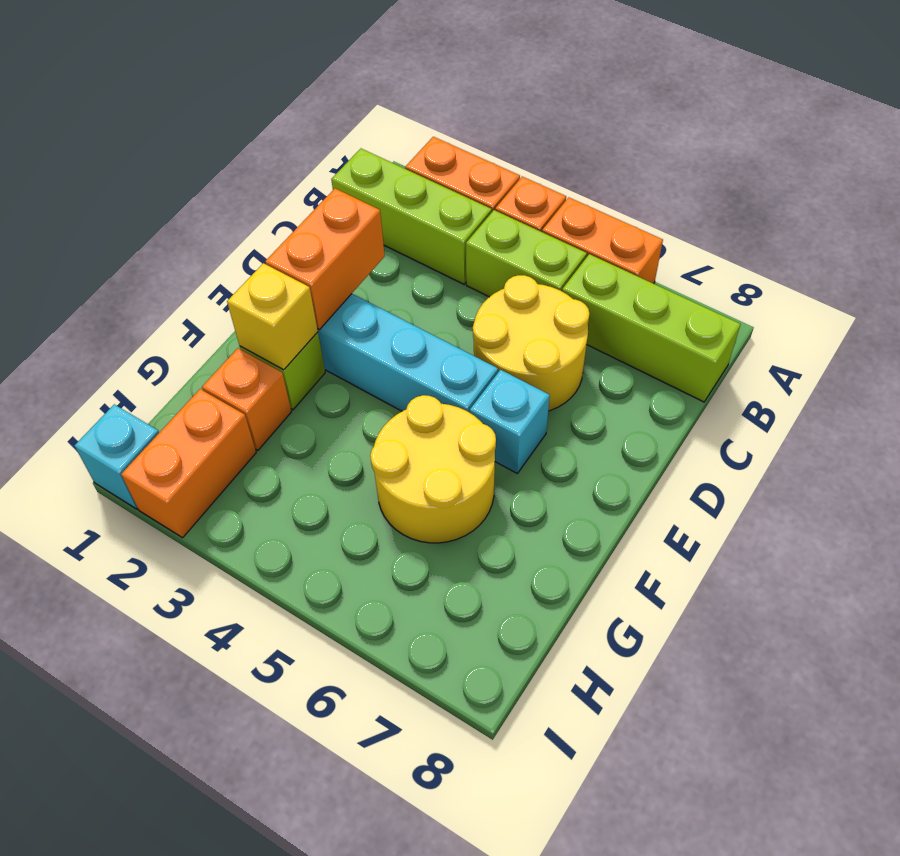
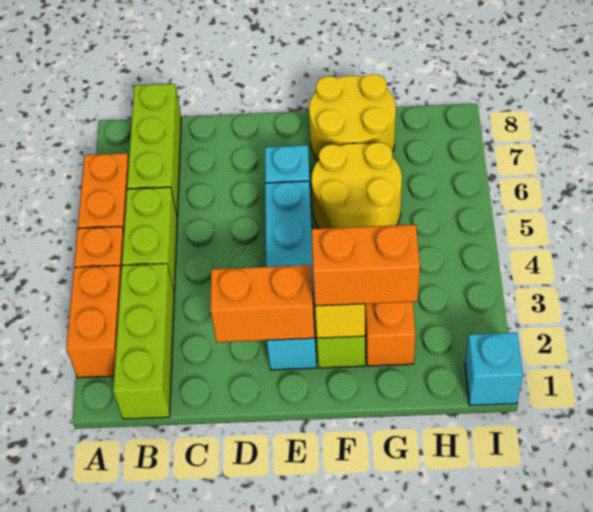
yellow round brick C5:D6 level 1 -> yellow round brick F7:G8 level 1
orange brick H2:I2 level 1 -> orange brick F2:G2 level 3

